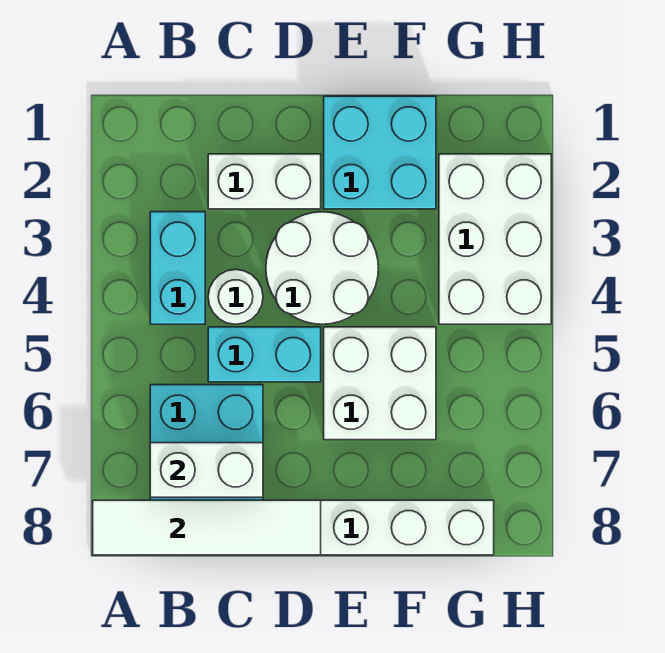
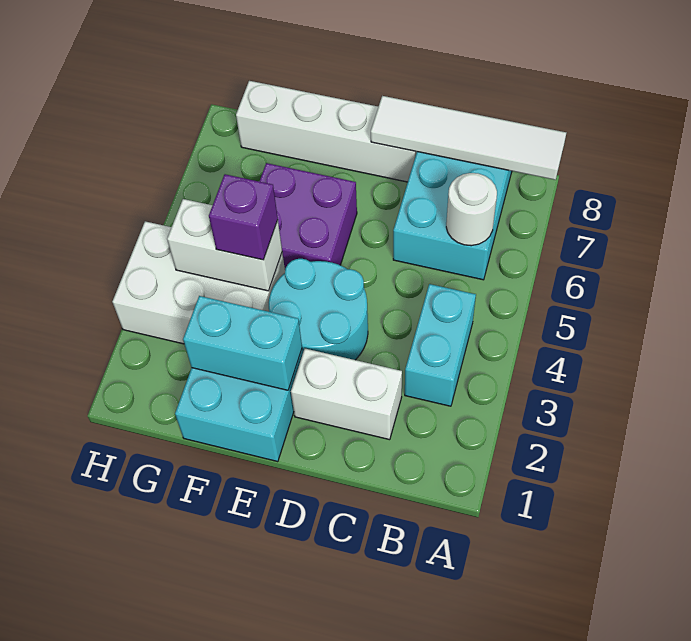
white brick B7:C7 level 2 -> white brick F4:G4 level 2
white round brick C4 level 1 -> white round brick B6 level 2
cyan brick C5:D5 level 1 -> cyan brick E2:F2 level 2
white round brick D3:E4 level 1 -> cyan round brick D3:E4 level 1
white brick E5:F6 level 1 -> purple brick E5:F6 level 1
none -> purple brick F4 level 3
white brick G2:H4 level 1 -> white brick F3:H4 level 1

